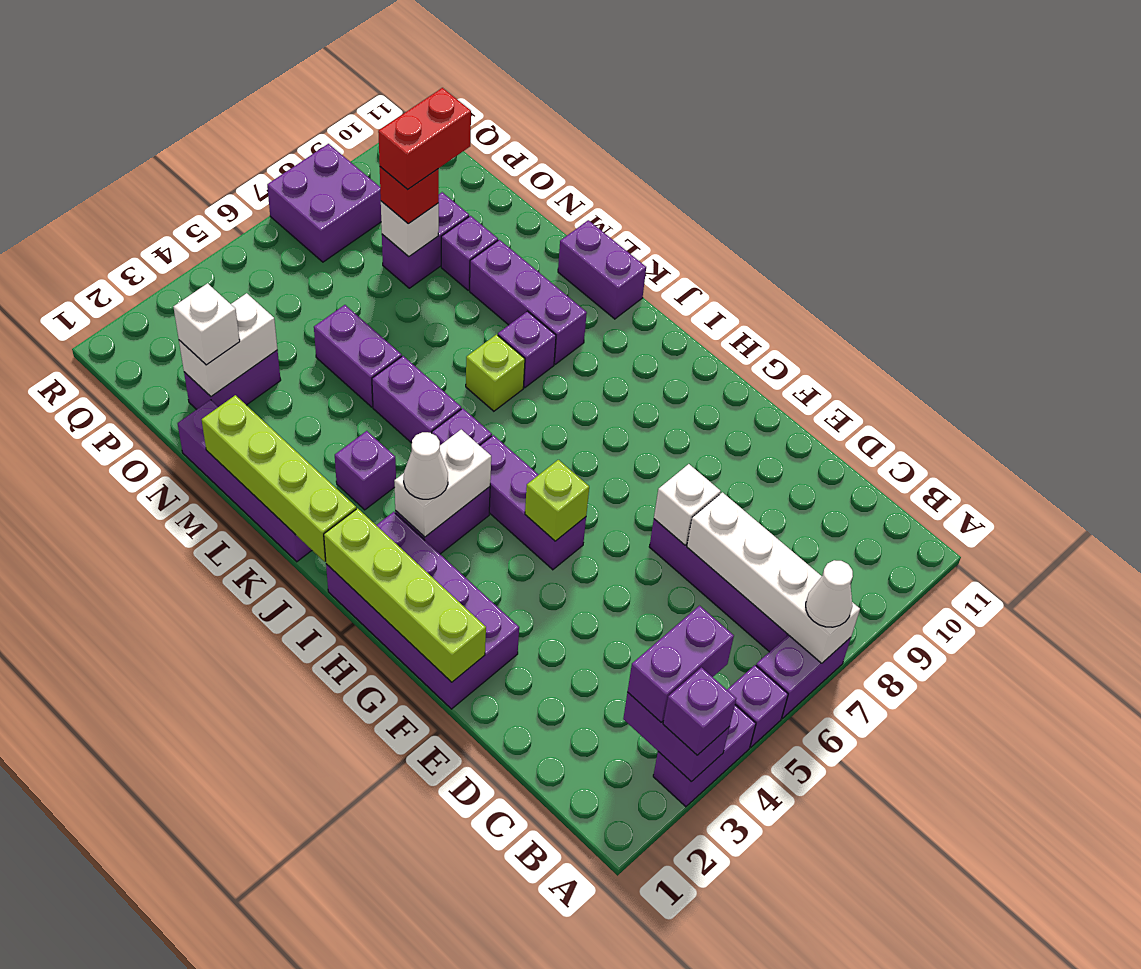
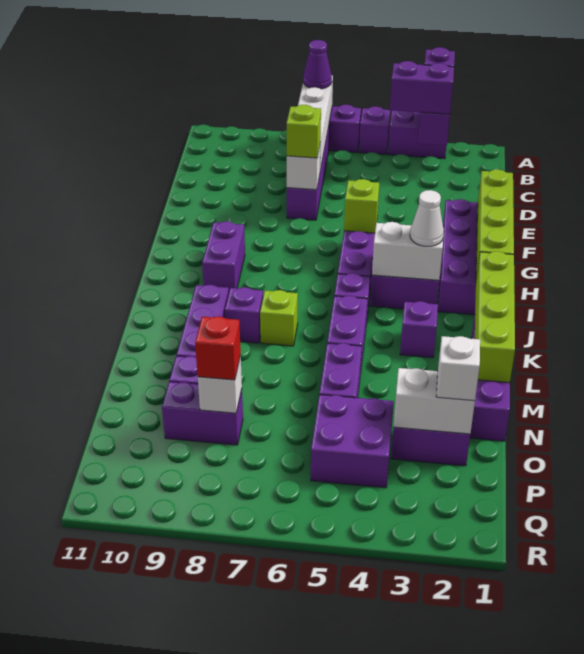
white cone A7 level 3 -> purple cone A7 level 3
none -> lime brick E7 level 3
purple brick K11:L11 level 1 -> purple brick H9:I9 level 1
red brick O8:O9 level 4 -> none
purple brick Q7:R8 level 1 -> purple brick O4:P5 level 1

